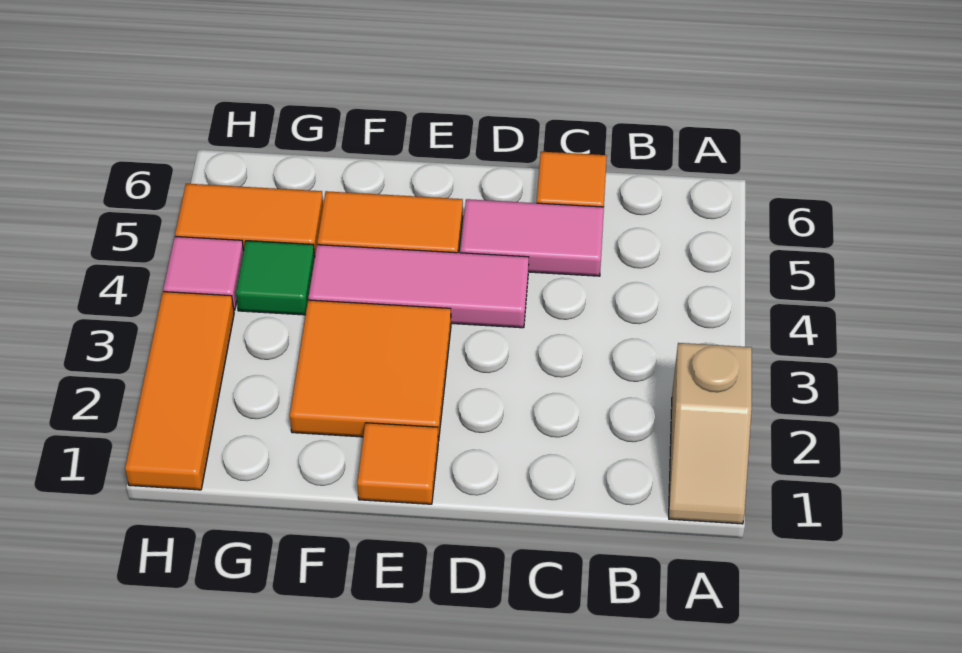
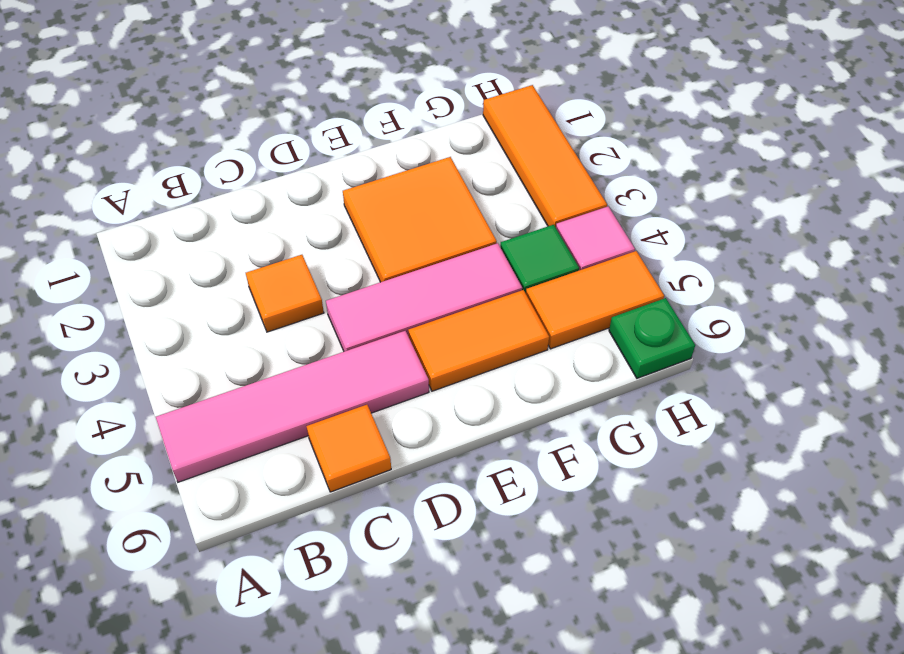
tan slope A1:A2 level 1 top 2 -> none
pink tile C5:D5 level 1 -> pink tile A5:D5 level 1
orange tile E1 level 1 -> orange tile C3 level 1
none -> green plate H6 level 1

